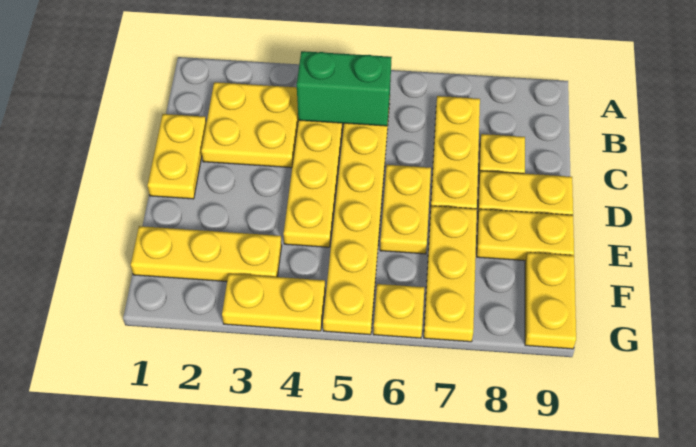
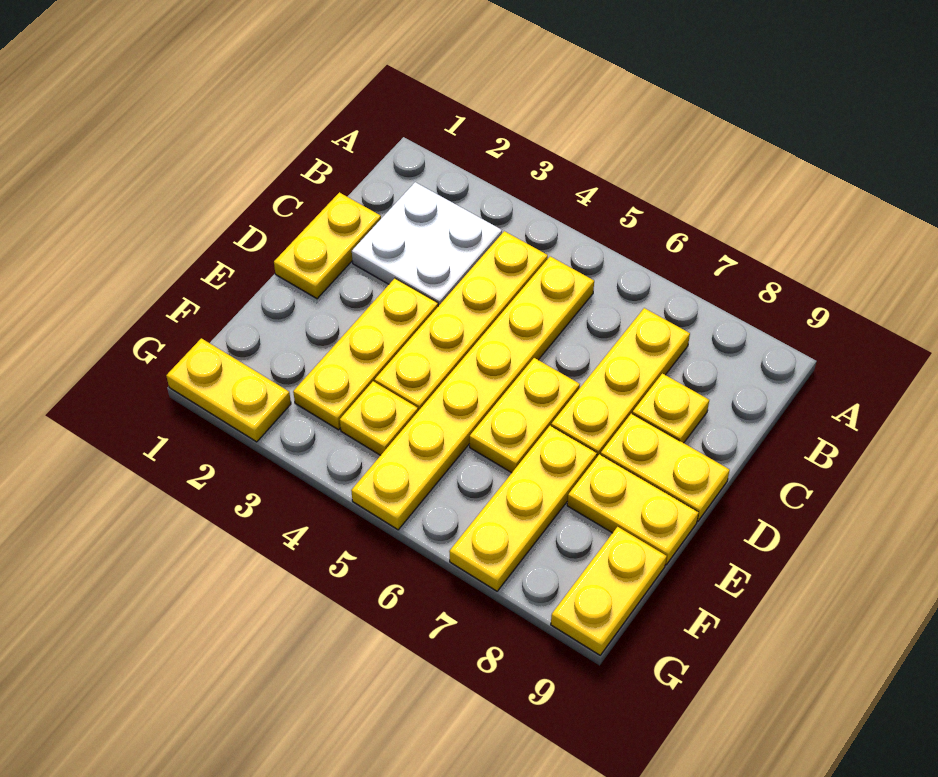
yellow plate B2:C3 level 1 -> white plate B2:C3 level 1
green brick B4:B5 level 2 -> none
yellow plate F1:F3 level 1 -> yellow plate D3:F3 level 1
yellow plate G3:G4 level 1 -> yellow plate G1:G2 level 1
yellow plate G6 level 1 -> yellow plate F4 level 1

